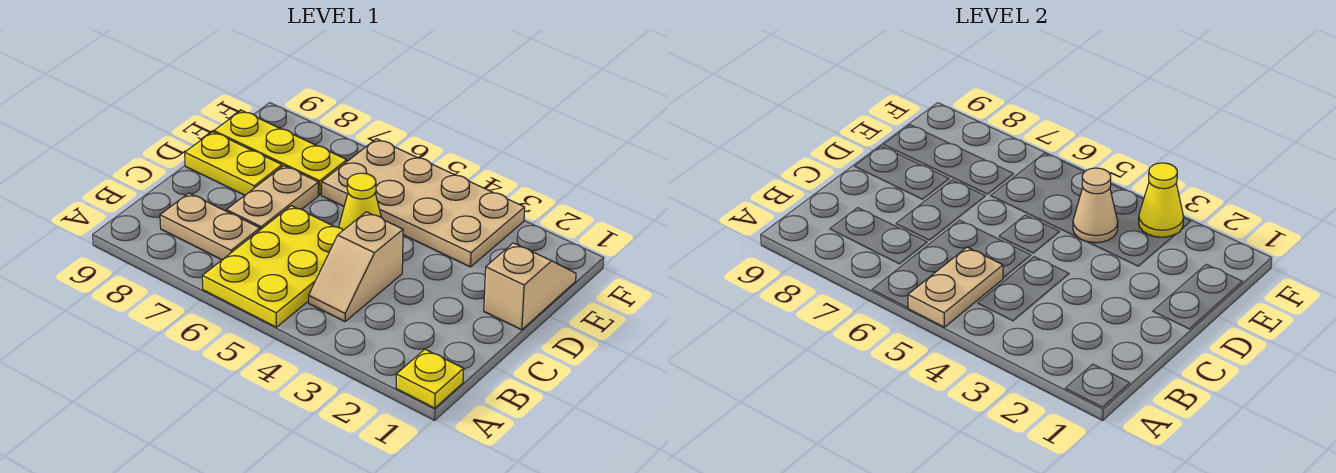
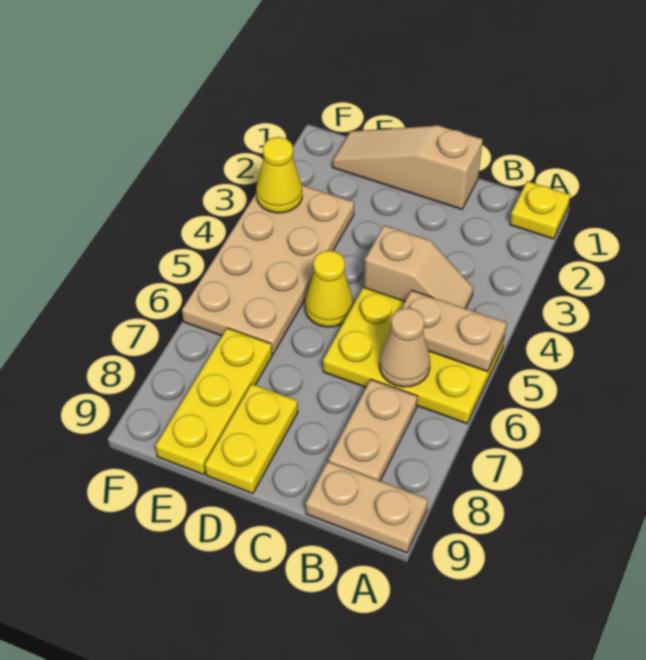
tan plate C7:D7 level 1 -> tan plate A9:B9 level 1
tan slope D1:E1 level 1 top D -> tan slope C1:E1 level 1 top C
tan cone E4 level 2 -> tan cone B6 level 2

